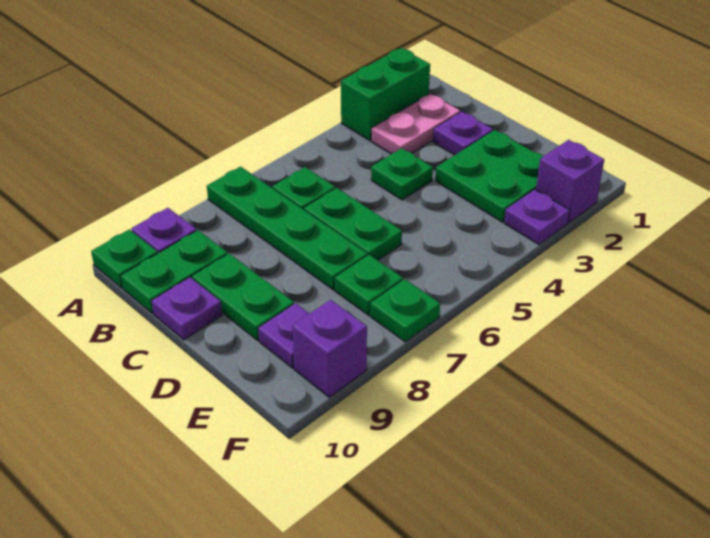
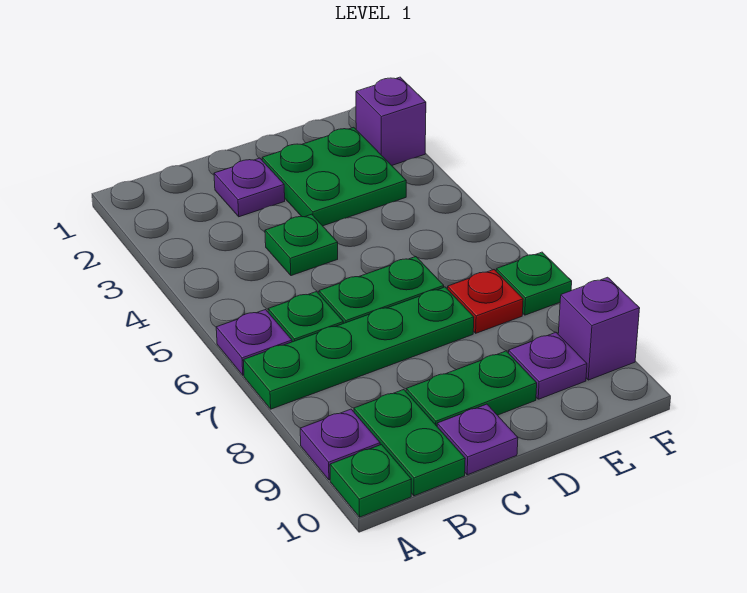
green brick A2:A3 level 1 -> none
pink plate B2:B3 level 1 -> none
green plate E7 level 1 -> red plate E7 level 1
purple plate F3 level 1 -> purple plate A6 level 1

